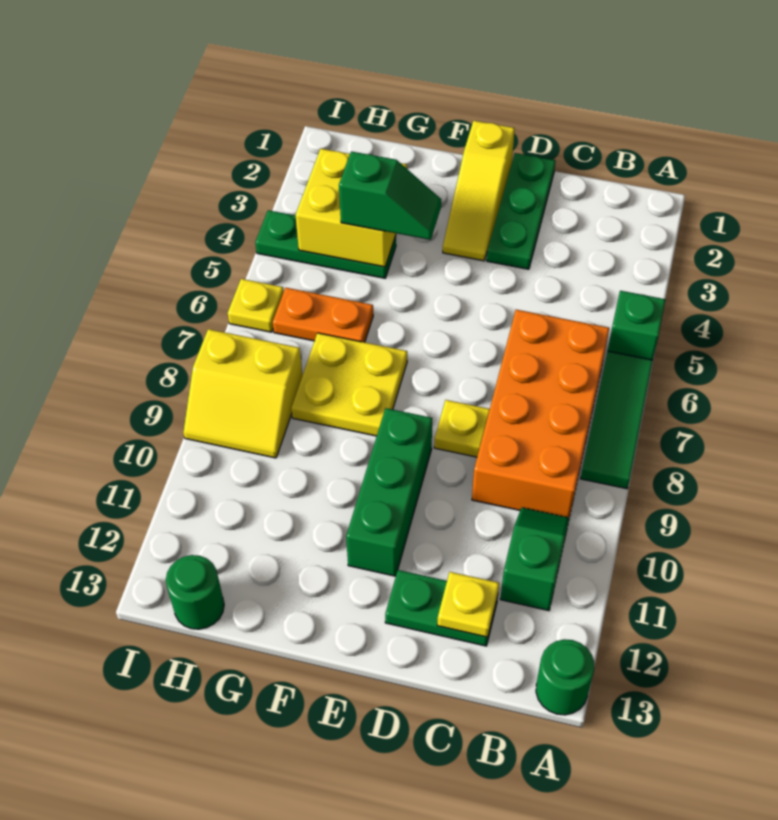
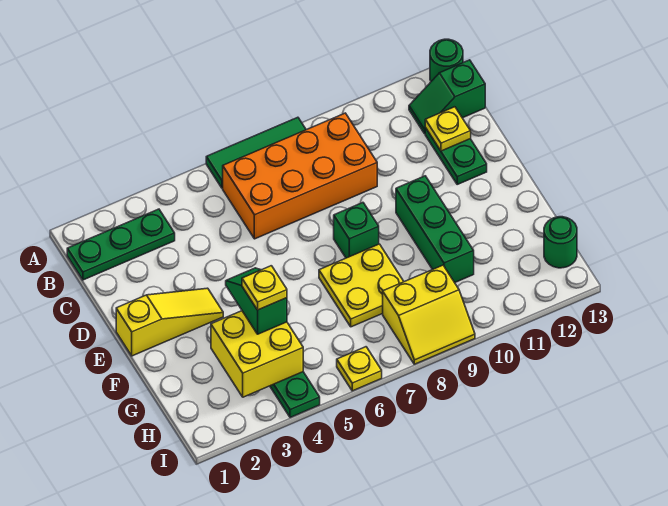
green brick A5 level 1 -> green brick E8 level 1
green slope B10:B11 level 1 top 11 -> green slope B12:B13 level 1 top 13
green plate D1:D3 level 1 -> green plate B1:B3 level 1
yellow plate D8 level 1 -> yellow plate G4 level 4
green brick E9:E11 level 1 -> green brick E10:G10 level 1
orange plate G6:H6 level 1 -> none
yellow slope H8:I9 level 1 top 8 -> yellow slope H8:I9 level 1 top H

